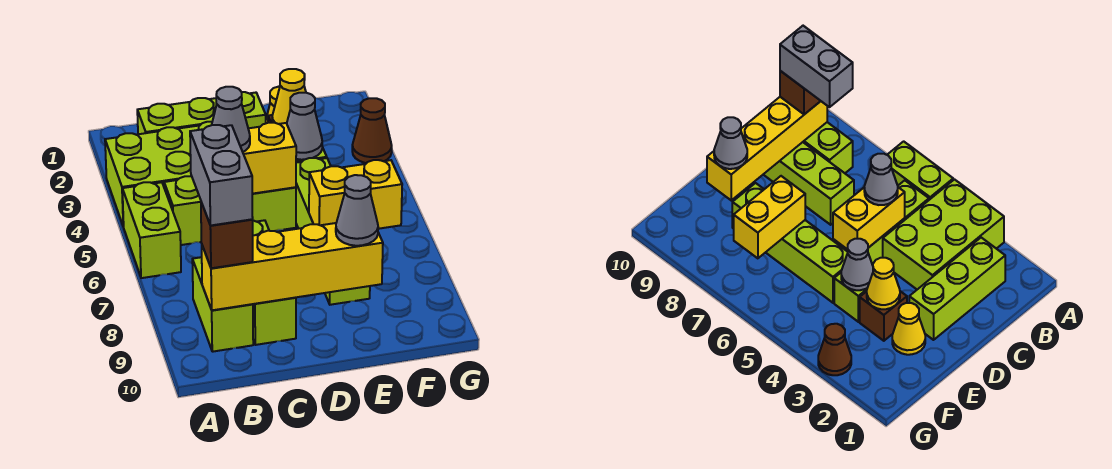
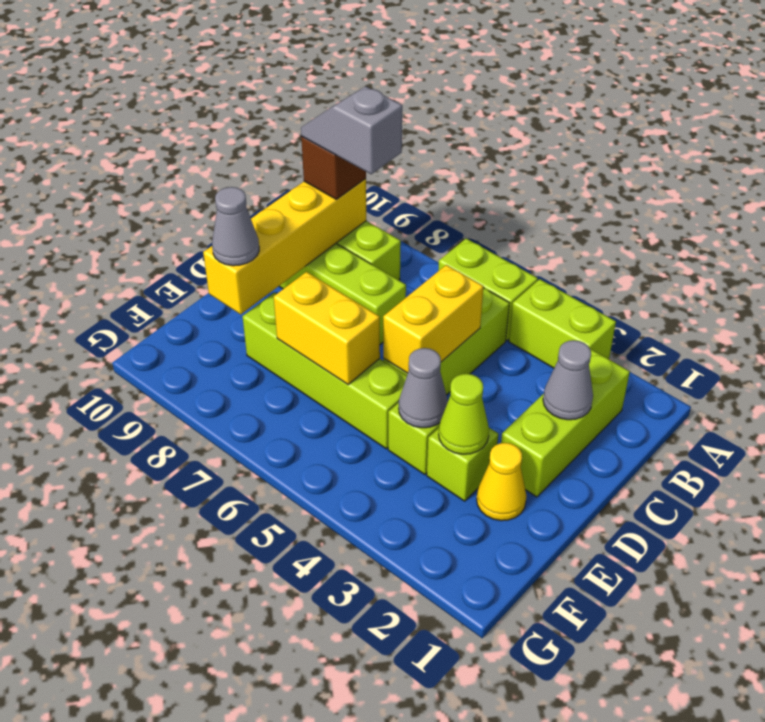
lime brick A3:C4 level 1 -> lime brick A3:A4 level 1
grey brick B8:B9 level 4 -> grey slope B8:B9 level 4 top 8
grey cone C5 level 3 -> grey cone C2 level 2
brown brick E3 level 1 -> lime brick E3 level 1
yellow cone E3 level 2 -> lime cone E3 level 2
yellow brick E7:F7 level 2 -> yellow brick E6:E7 level 2
brown cone G3 level 1 -> none

